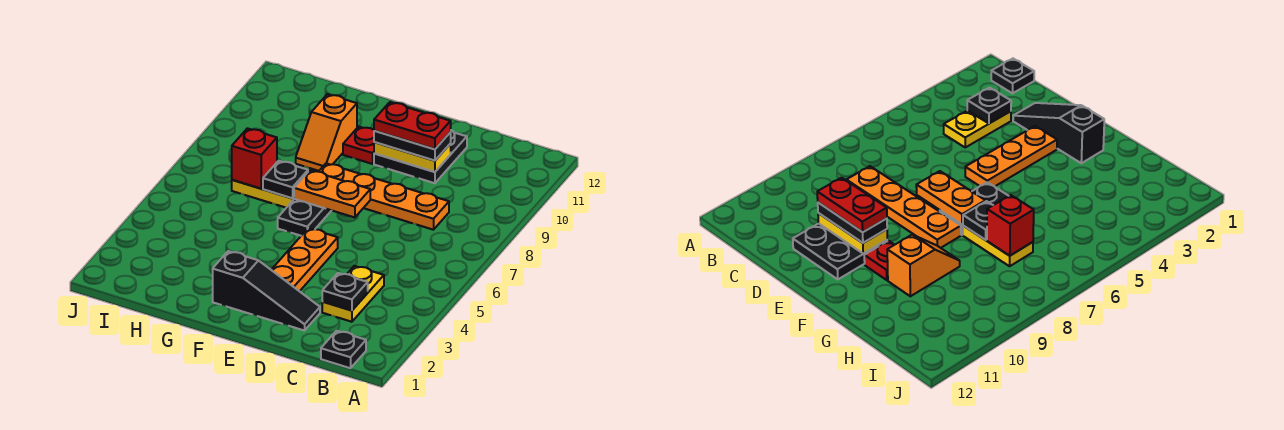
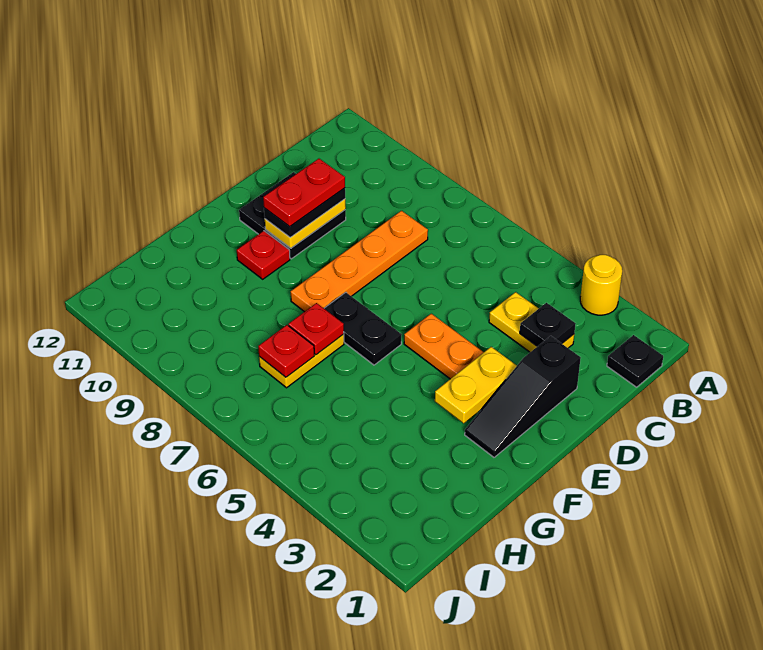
none -> yellow round brick A3 level 1
black slope D2:F2 level 1 top F -> black slope D2:F2 level 1 top D
none -> yellow plate E3:F3 level 2
orange plate E7:F7 level 2 -> none
black plate G7 level 2 -> red plate G7 level 2
orange slope G9:G10 level 1 top 10 -> none
red brick H7 level 2 -> red plate H7 level 2

